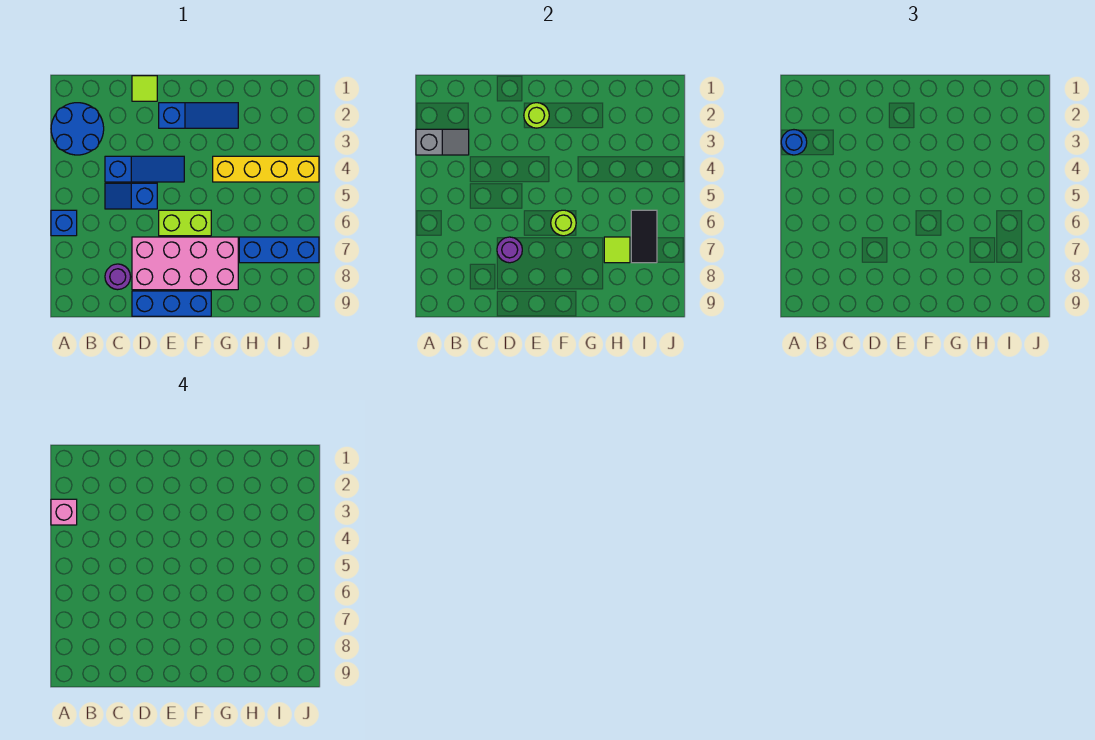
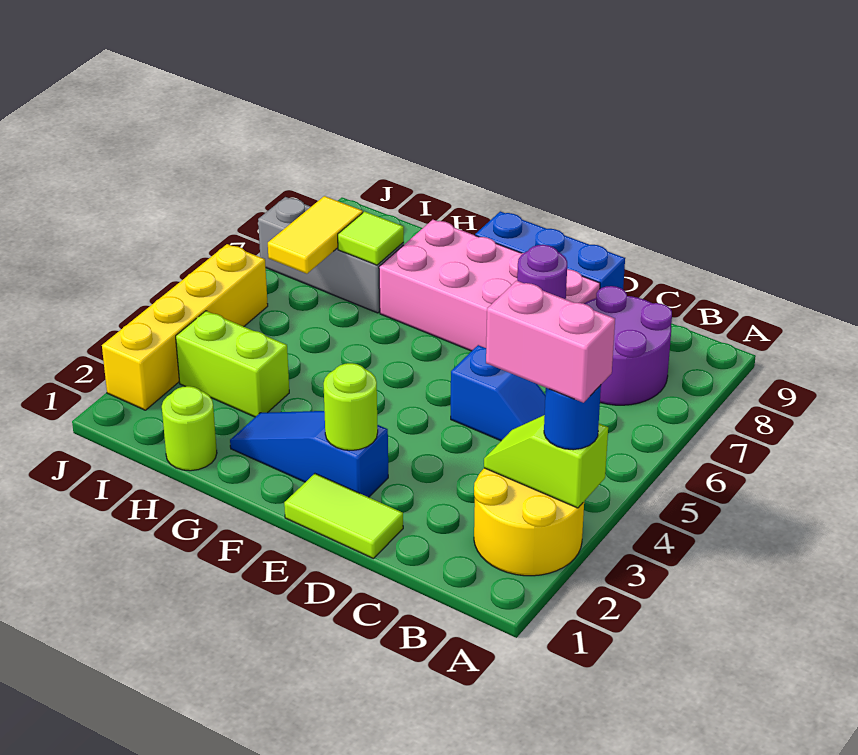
blue round brick A2:B3 level 1 -> yellow round brick A2:B3 level 1
grey slope A3:B3 level 2 top A -> lime slope A3:B3 level 2 top A
pink brick A3 level 4 -> pink brick A3:B3 level 4
blue brick A6 level 1 -> none
blue slope C4:E4 level 1 top C -> none
purple round brick C8 level 1 -> purple round brick B7:C8 level 1
lime tile D1 level 1 -> lime tile D1:E1 level 1
lime brick E6:F6 level 1 -> lime brick H3:I3 level 1
lime round brick F6 level 2 -> lime round brick H1 level 1
yellow brick G4:J4 level 1 -> yellow brick J2:J5 level 1
blue brick H7:J7 level 1 -> grey brick H7:J7 level 1
black tile I6:I7 level 2 -> yellow tile I6:I7 level 2

